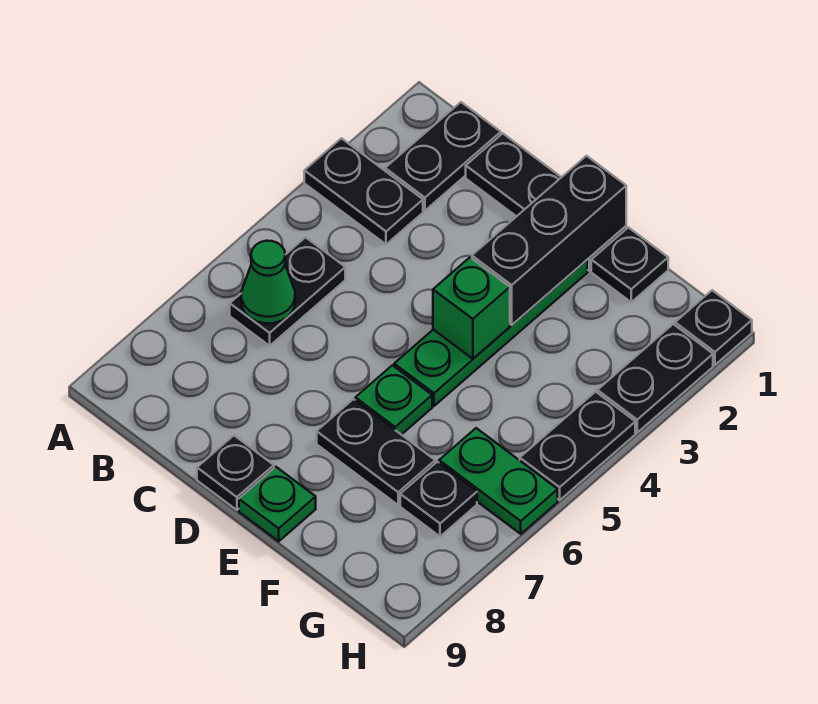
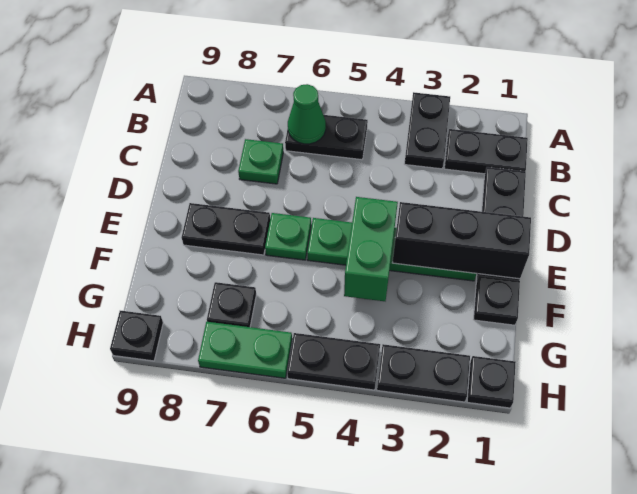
black plate D9 level 1 -> black plate H9 level 1
green brick E4 level 2 -> green brick E4:F4 level 2
black plate E7:F7 level 1 -> black plate E7:E8 level 1
green plate E9 level 1 -> green plate C7 level 1
green plate G6:H6 level 1 -> green plate H6:H7 level 1

